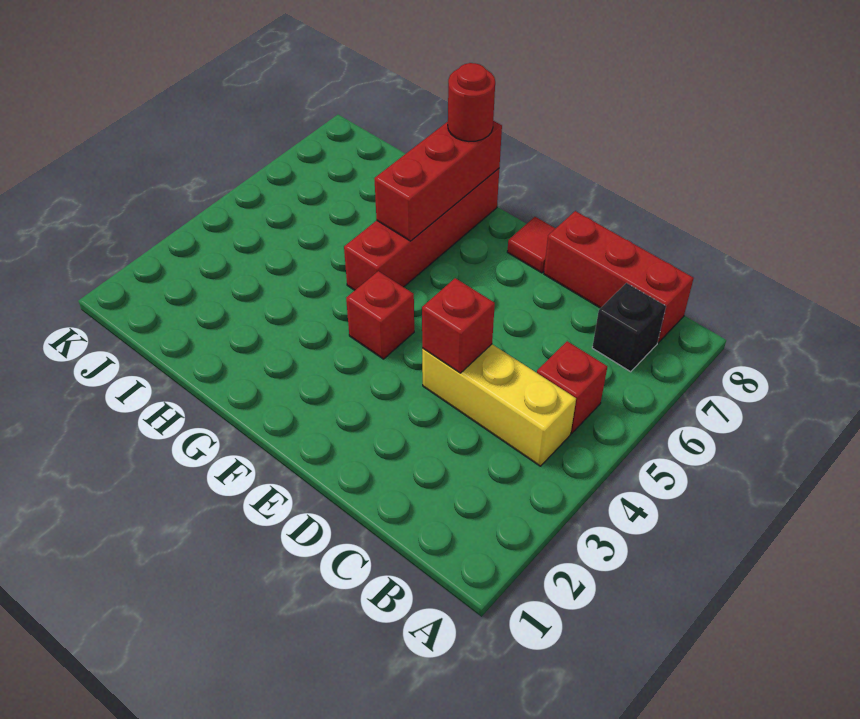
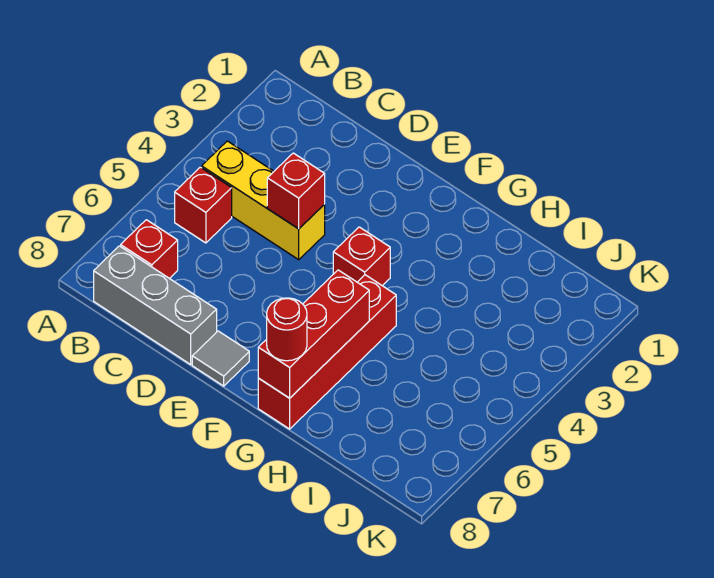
black brick B7 level 1 -> red brick B7 level 1
red brick B8:D8 level 1 -> grey brick B8:D8 level 1
red tile E8 level 1 -> grey tile E8 level 1

